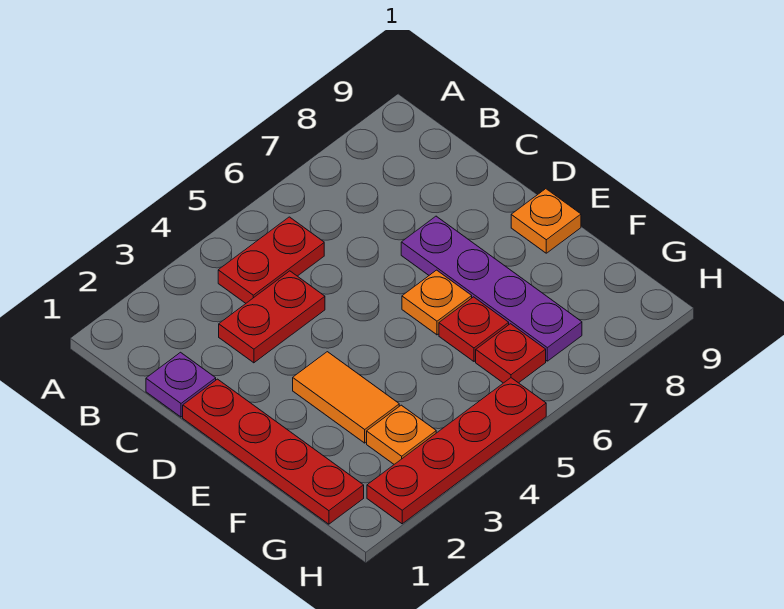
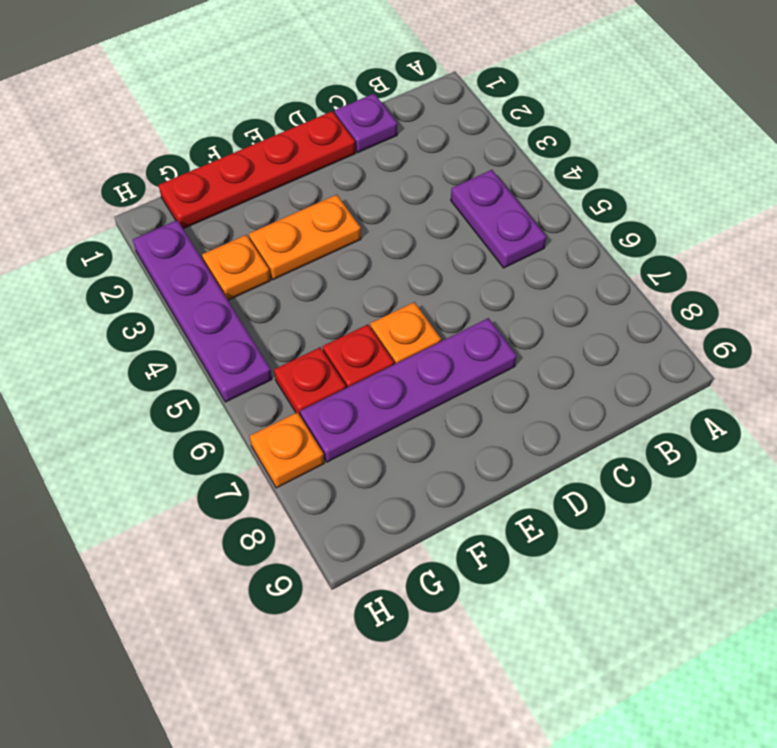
red plate B4:B5 level 1 -> purple plate B4:B5 level 1
red plate C3:C4 level 1 -> none
orange tile E3:F3 level 1 -> orange plate E3:F3 level 1
orange plate E9 level 1 -> orange plate H7 level 1
red plate H2:H5 level 1 -> purple plate H2:H5 level 1

